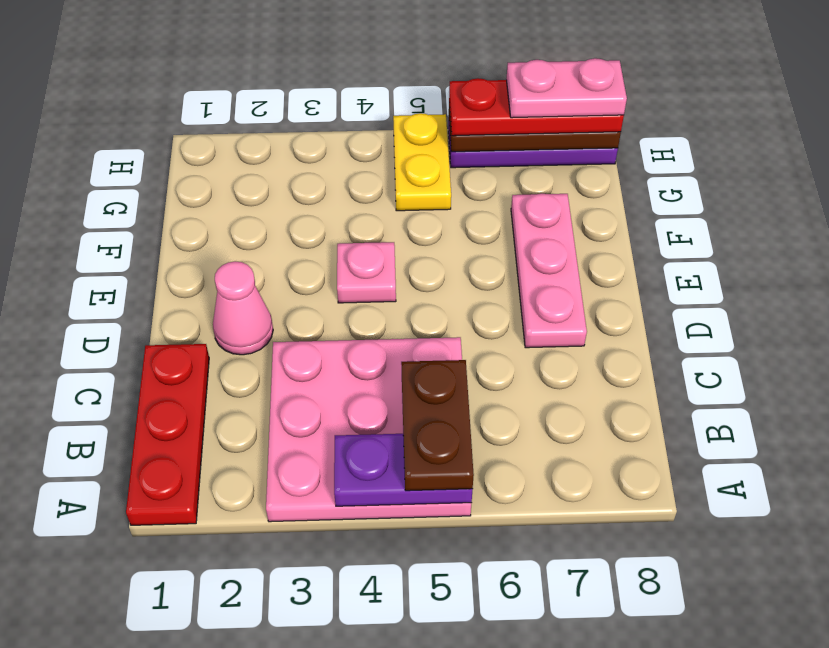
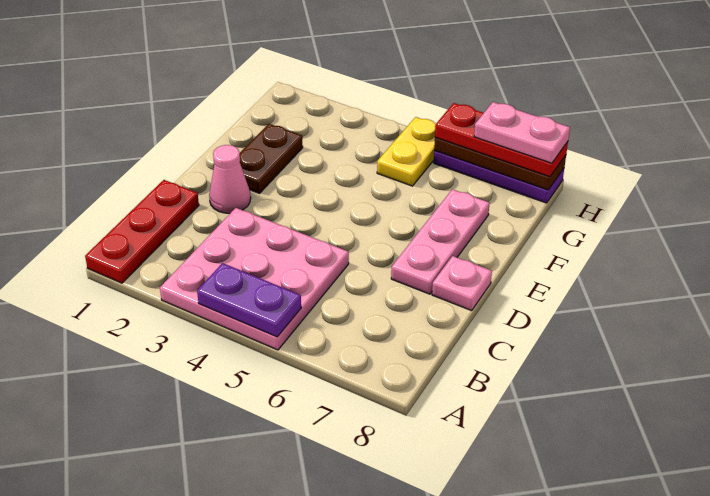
brown plate A5:B5 level 3 -> brown plate E2:F2 level 1
pink plate E4 level 1 -> pink plate D8 level 1

